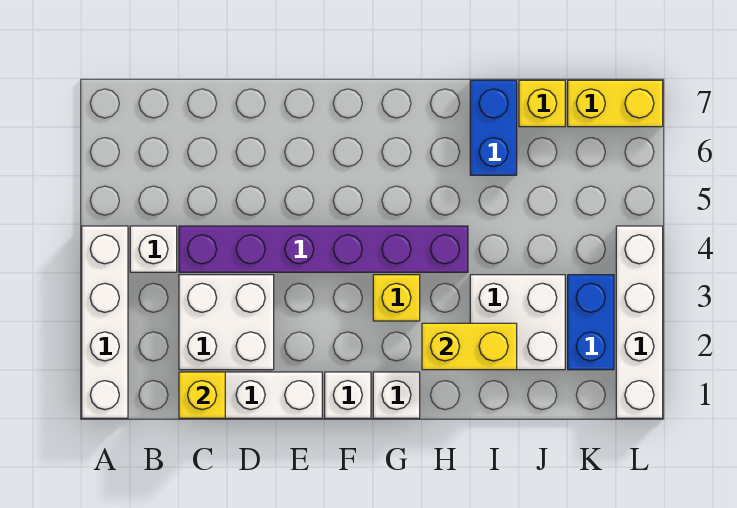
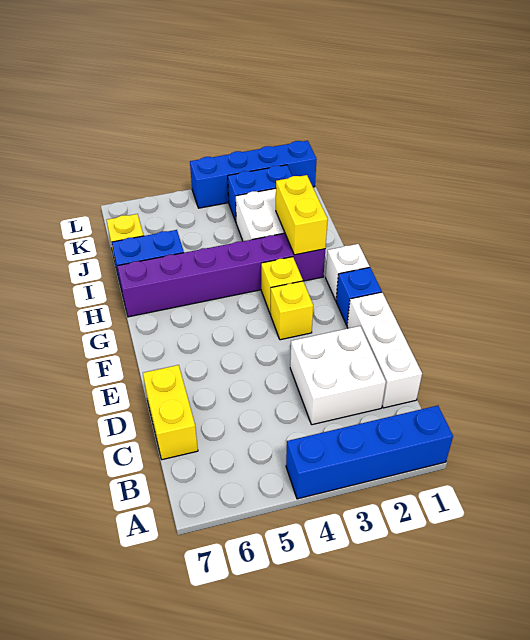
white brick A1:A4 level 1 -> blue brick A1:A4 level 1
white brick B4 level 1 -> none
yellow brick C1 level 2 -> yellow brick F3 level 1
purple brick C4:H4 level 1 -> purple brick H2:H7 level 1
white brick F1 level 1 -> blue brick F1 level 1
yellow brick K7:L7 level 1 -> yellow brick C7:D7 level 1
white brick L1:L4 level 1 -> blue brick L1:L4 level 1

